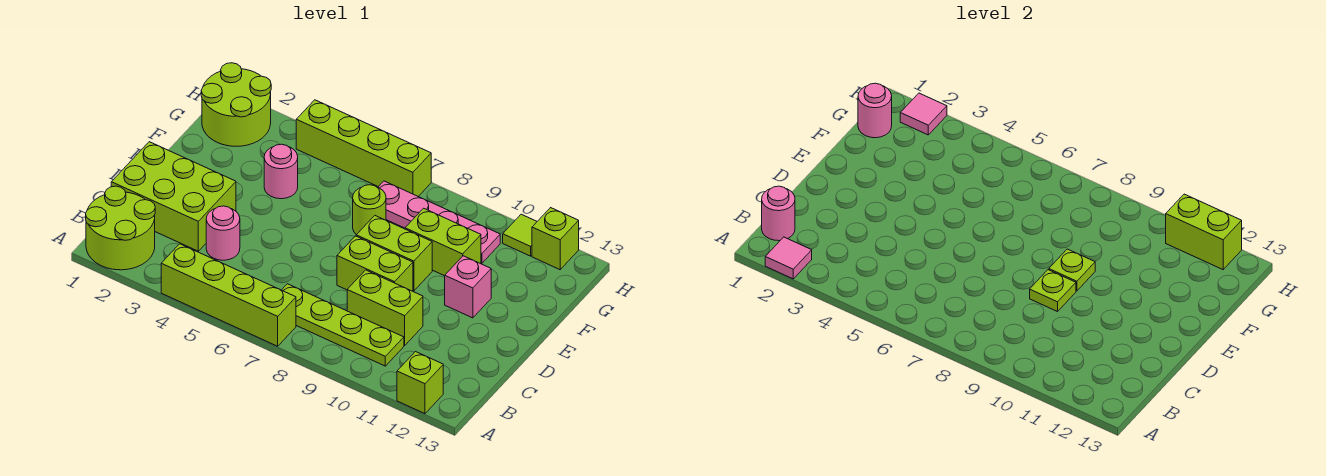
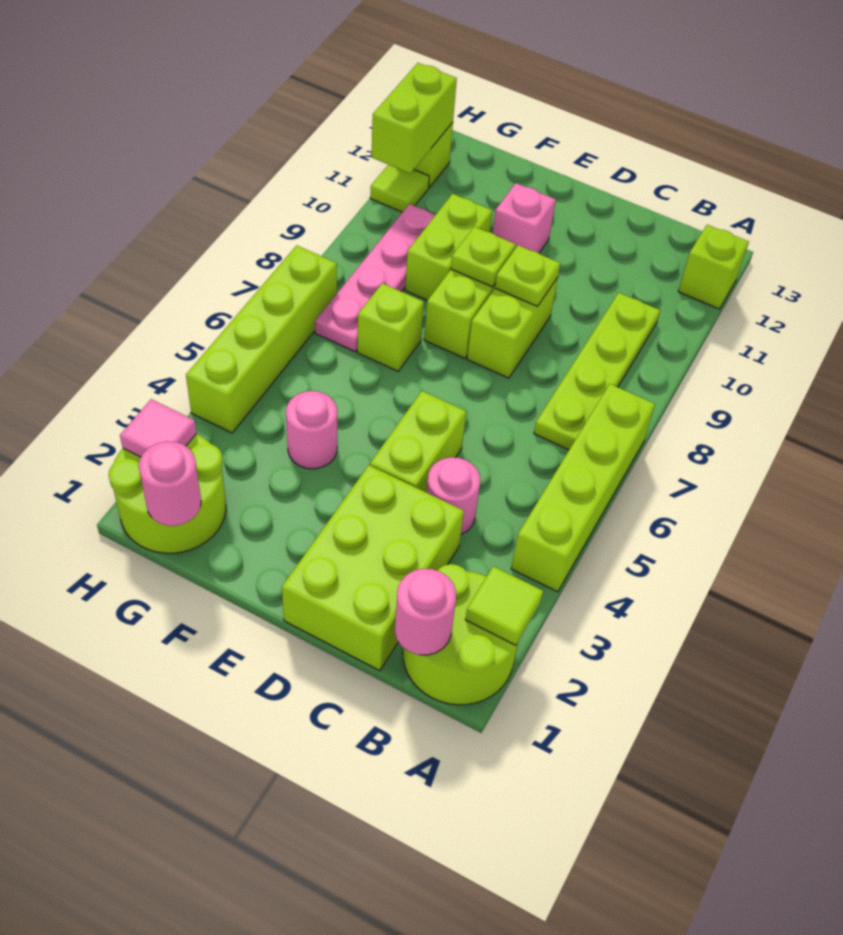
pink tile A2 level 2 -> lime tile A2 level 2
lime brick C9:C10 level 1 -> lime brick D4:D5 level 1
lime round brick F7 level 1 -> lime brick F7 level 1

